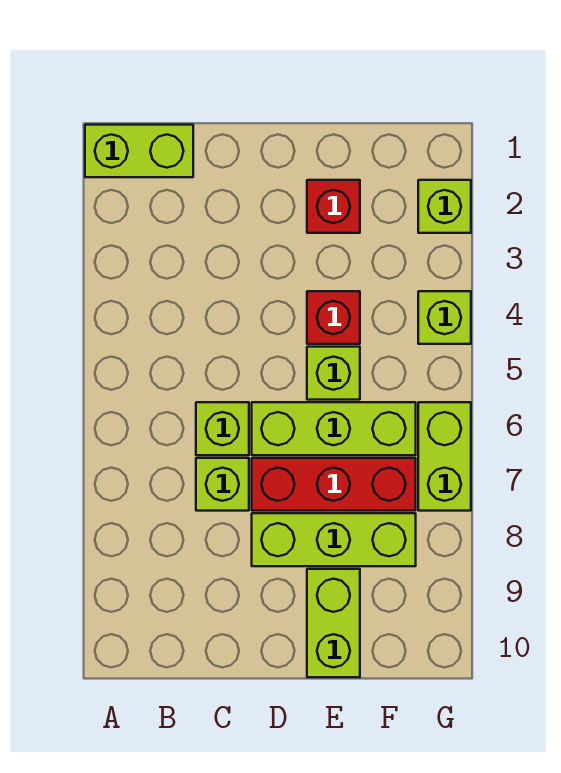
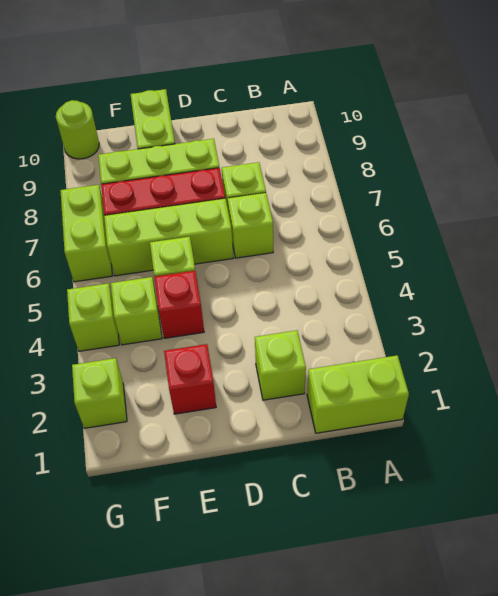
none -> lime brick C2 level 1
none -> lime brick F4 level 1
none -> lime round brick G10 level 1

